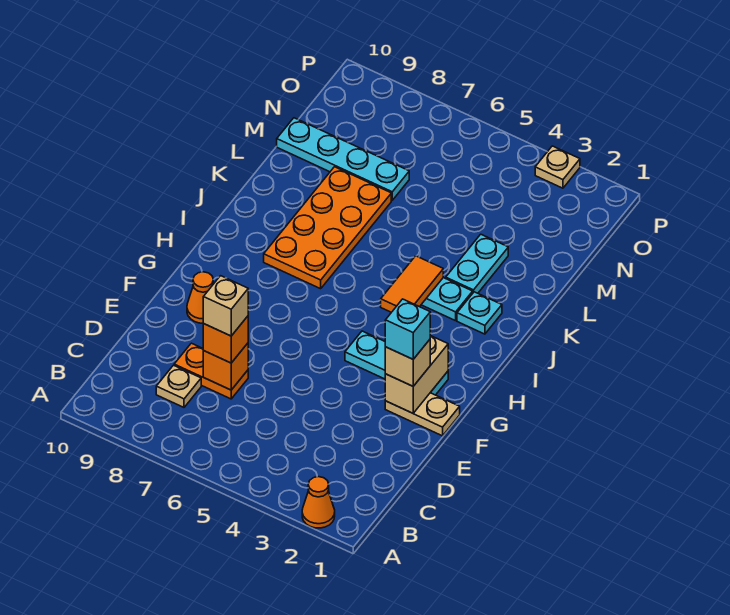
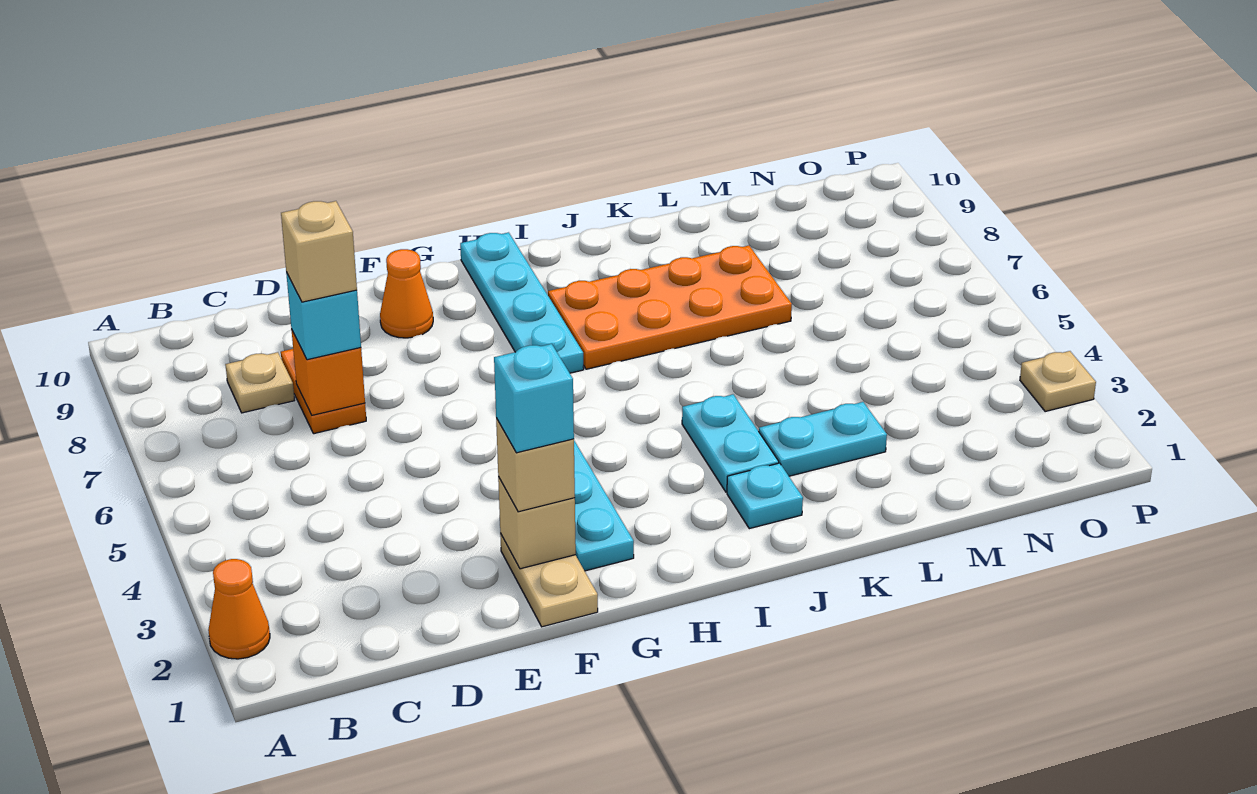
orange brick D7 level 3 -> cyan brick D7 level 3
tan brick F2:G2 level 2 -> tan brick F2 level 2
orange tile I4:J4 level 2 -> none
cyan plate M7:M10 level 1 -> cyan plate H7:H10 level 1

